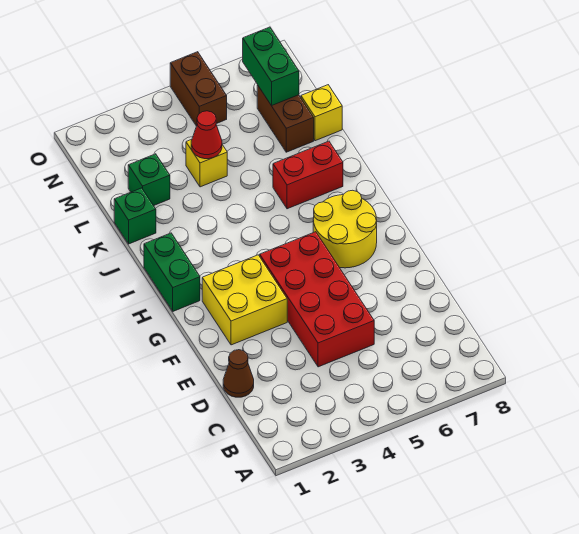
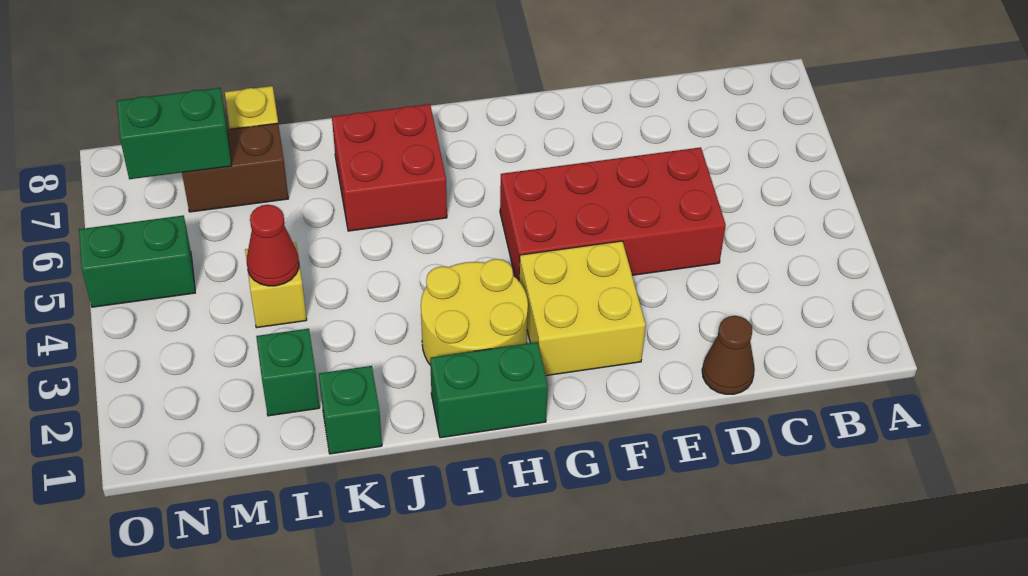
yellow round brick G6:H7 level 1 -> yellow round brick H2:I3 level 1
red brick J6:J7 level 1 -> red brick I6:J7 level 1
brown brick N5:O5 level 1 -> green brick N5:O5 level 1

